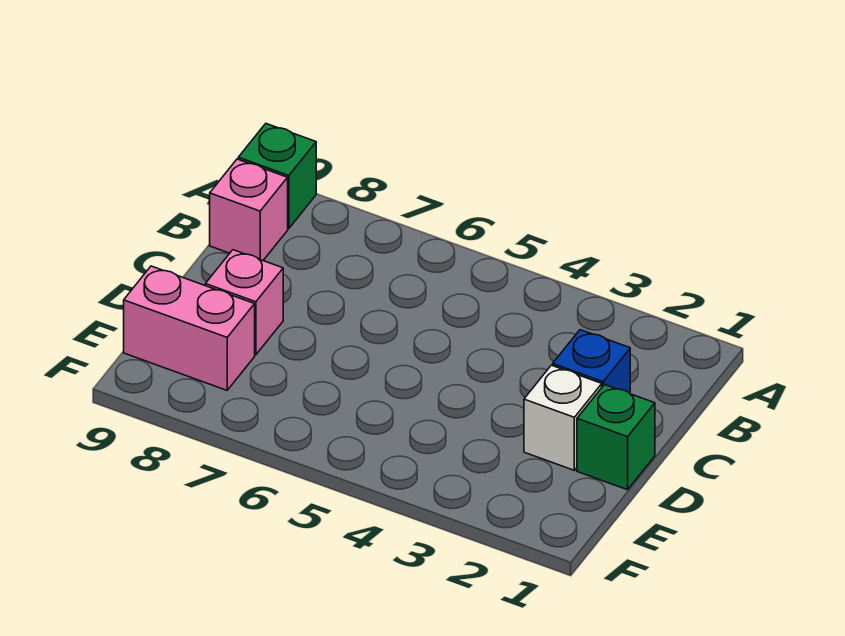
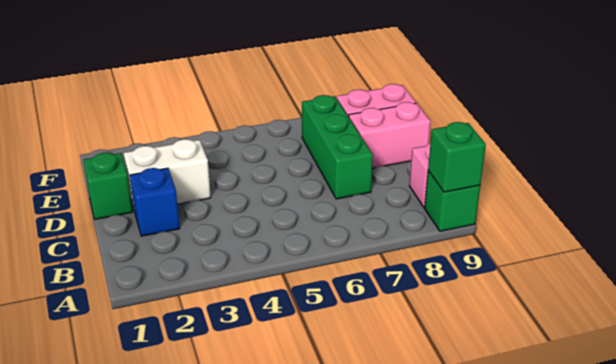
none -> green brick A9 level 2
none -> green brick C7:E7 level 1
white brick D2 level 1 -> white brick D2:D3 level 1
pink brick D8 level 1 -> pink brick D8:D9 level 1

